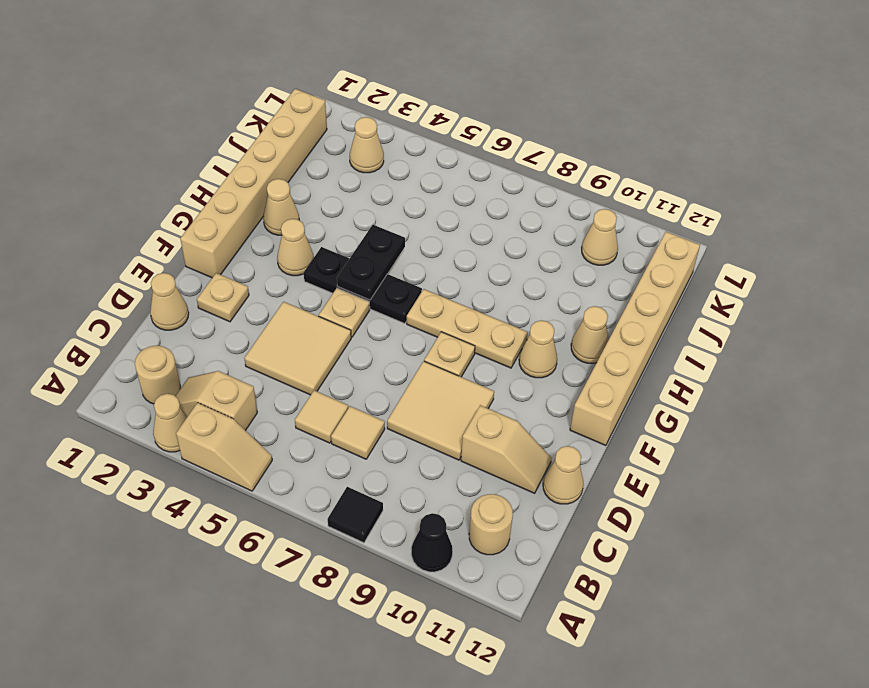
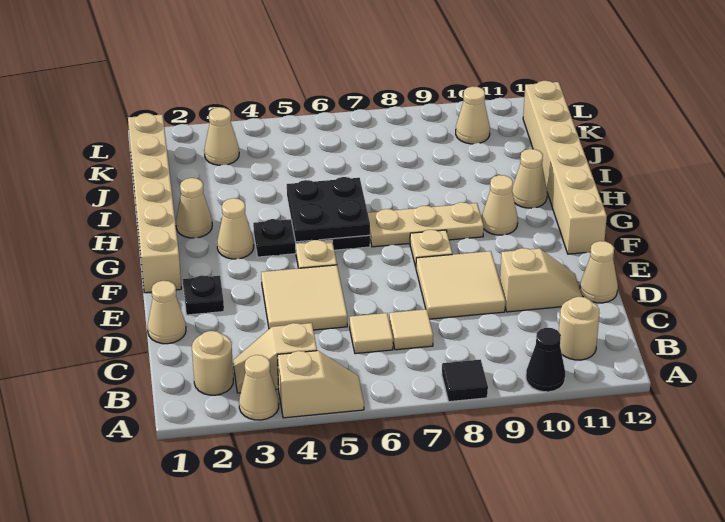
tan plate E2 level 1 -> black plate E2 level 1
black plate G5:H5 level 2 -> black plate G5:H6 level 2

